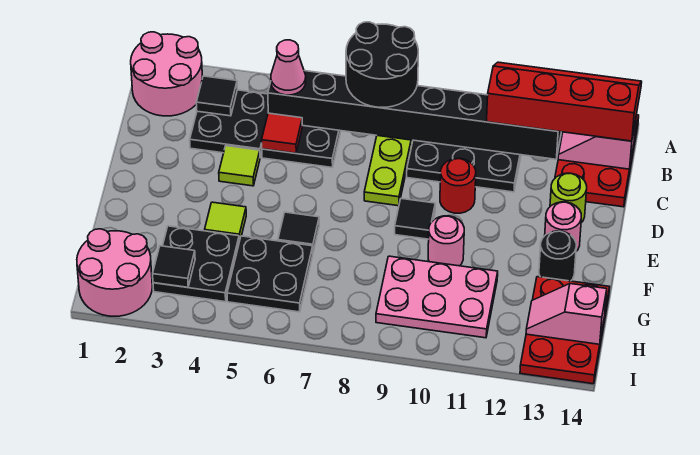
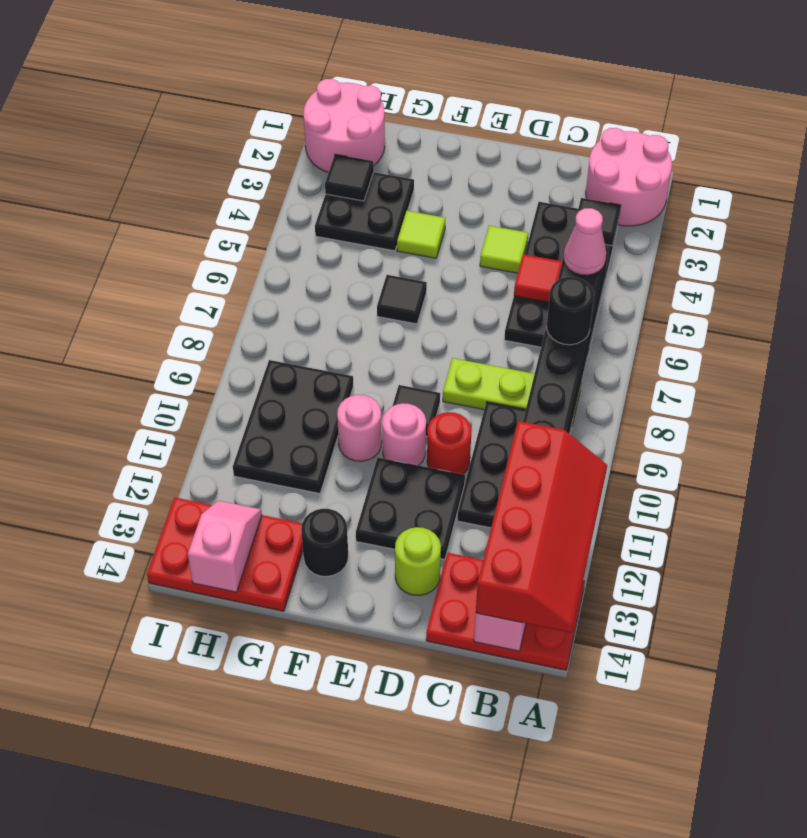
black round brick A7:B8 level 3 -> black round brick B7 level 3
pink round brick E13 level 1 -> pink round brick E10 level 1
black plate G5:H6 level 1 -> black plate D11:E12 level 1
pink plate G9:H11 level 1 -> black plate G9:H11 level 1

